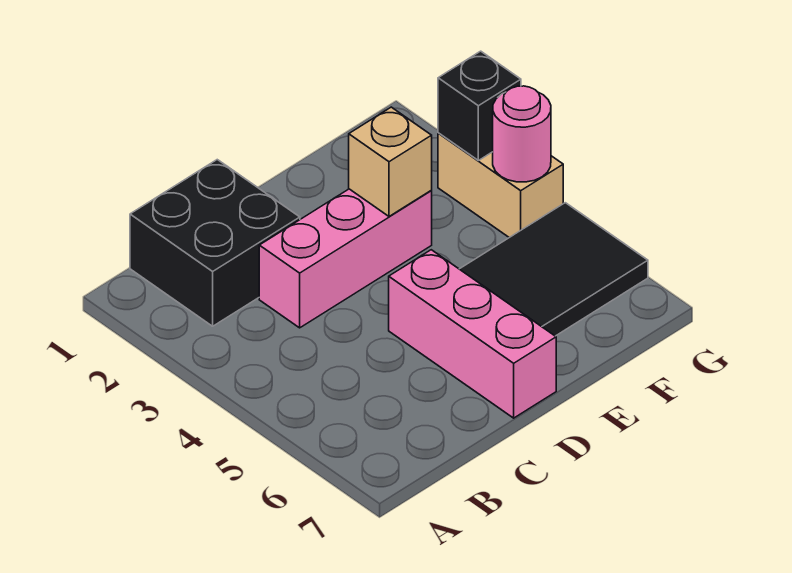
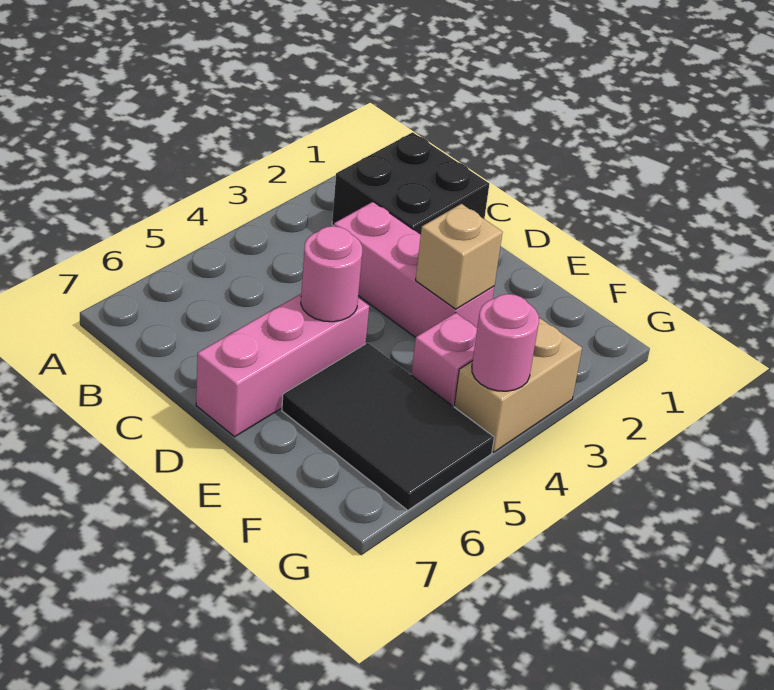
none -> pink round brick D5 level 2
none -> pink brick F4 level 1
black brick G3 level 2 -> none

